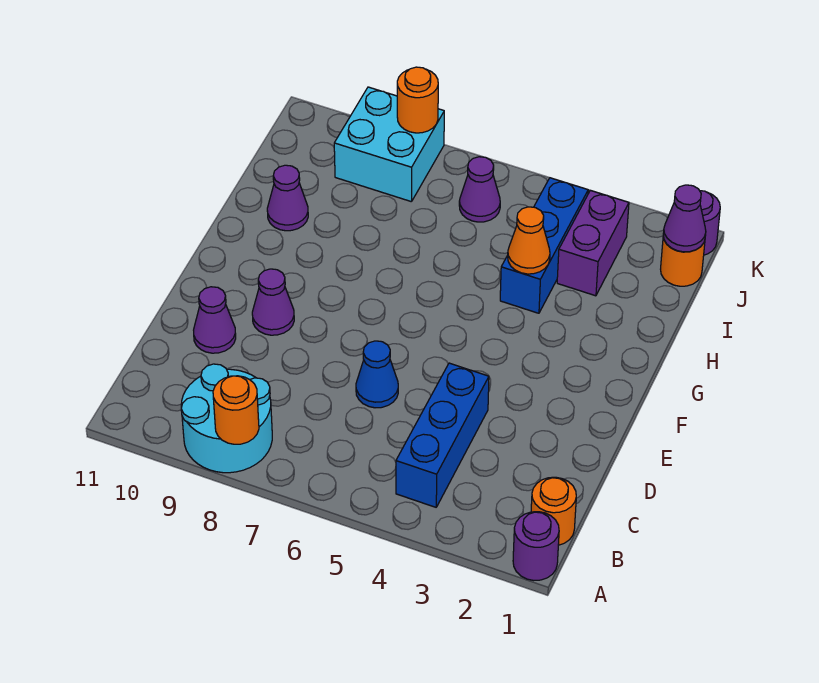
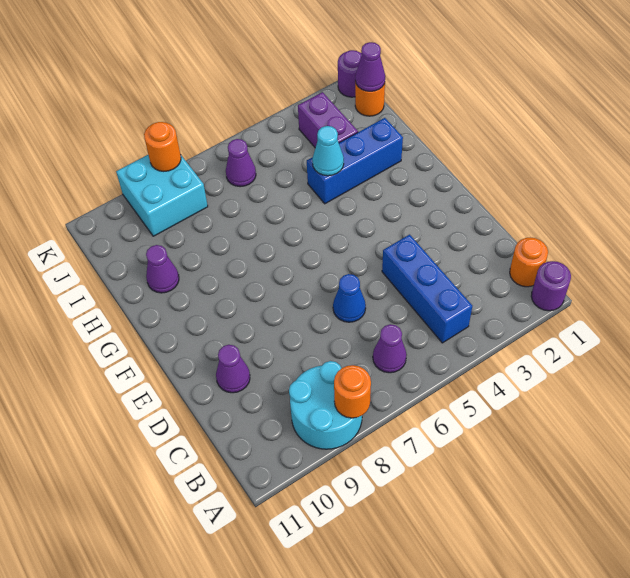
purple cone E9 level 1 -> purple cone B6 level 1
blue brick H4:J4 level 1 -> blue brick H2:H4 level 1
orange cone H4 level 2 -> cyan cone H4 level 2

